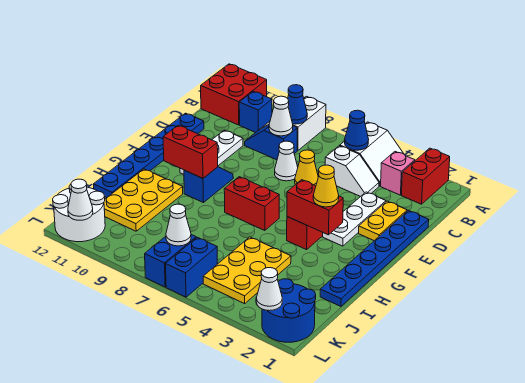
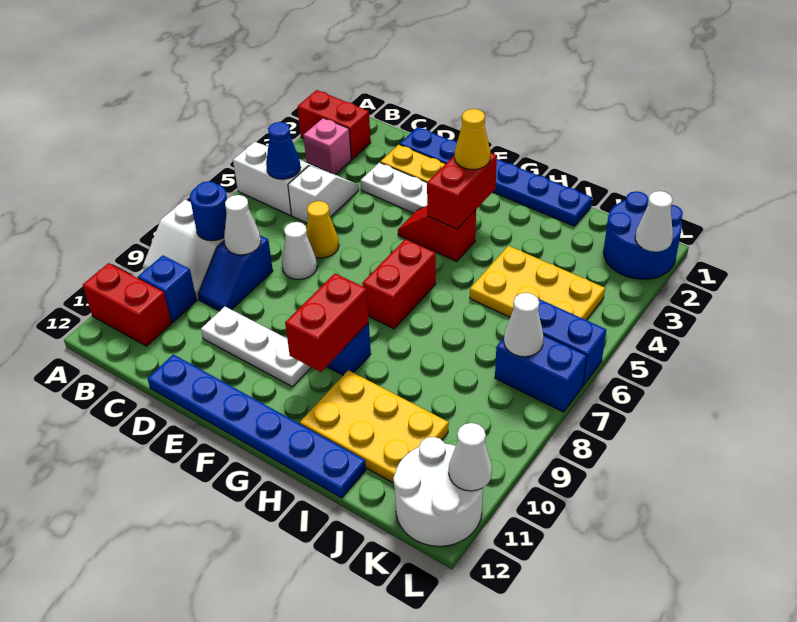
red brick A11:B12 level 1 -> red brick A11:B11 level 1
blue cone B8 level 2 -> blue round brick B8 level 2

